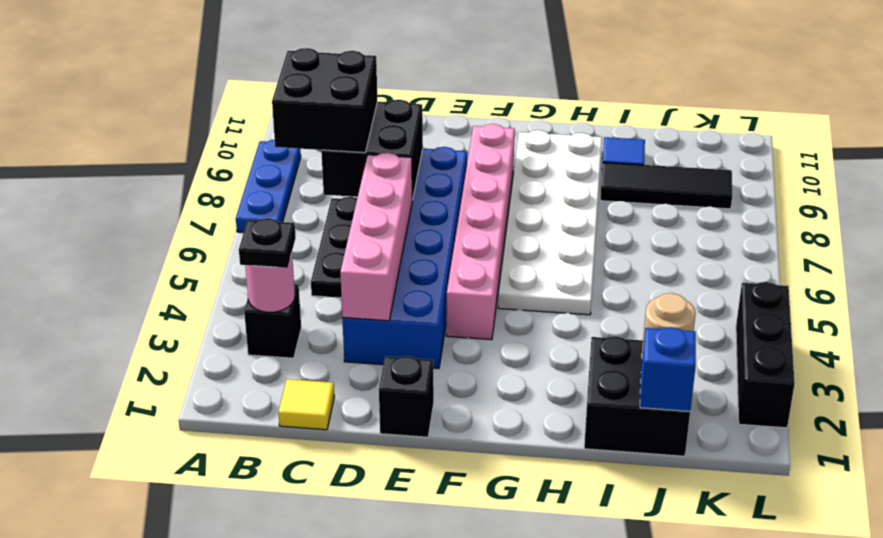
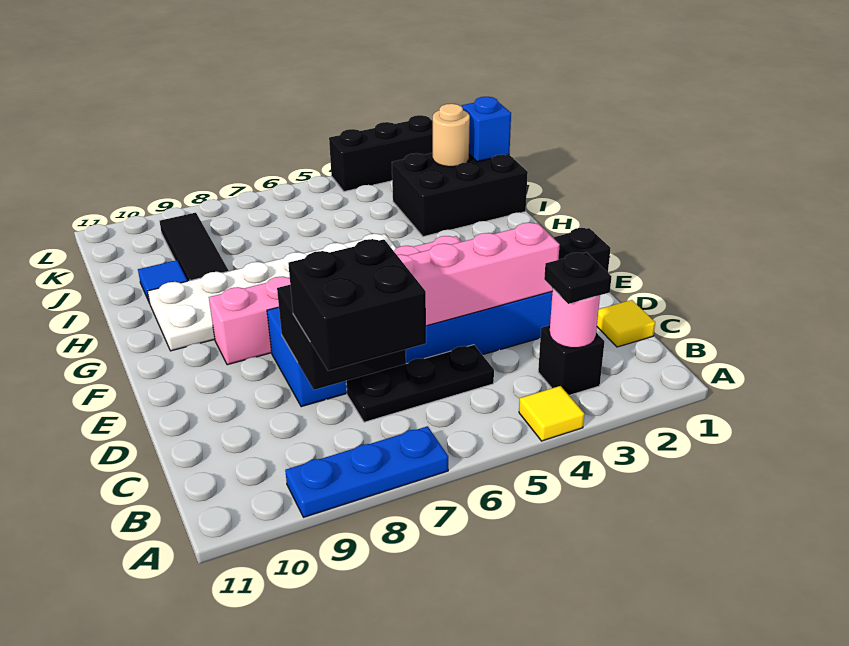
none -> yellow tile A4 level 1
black brick I1:J2 level 1 -> black brick I1:J3 level 1

